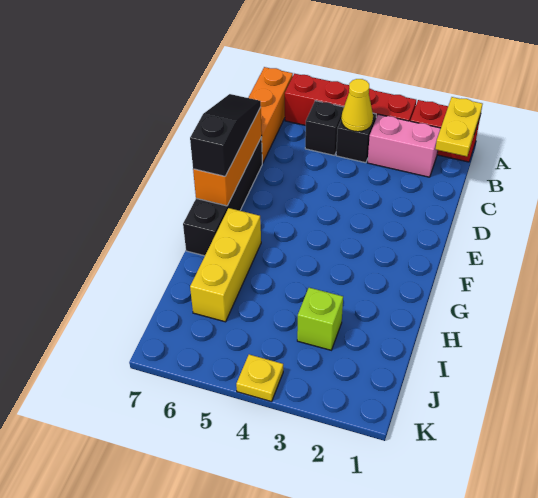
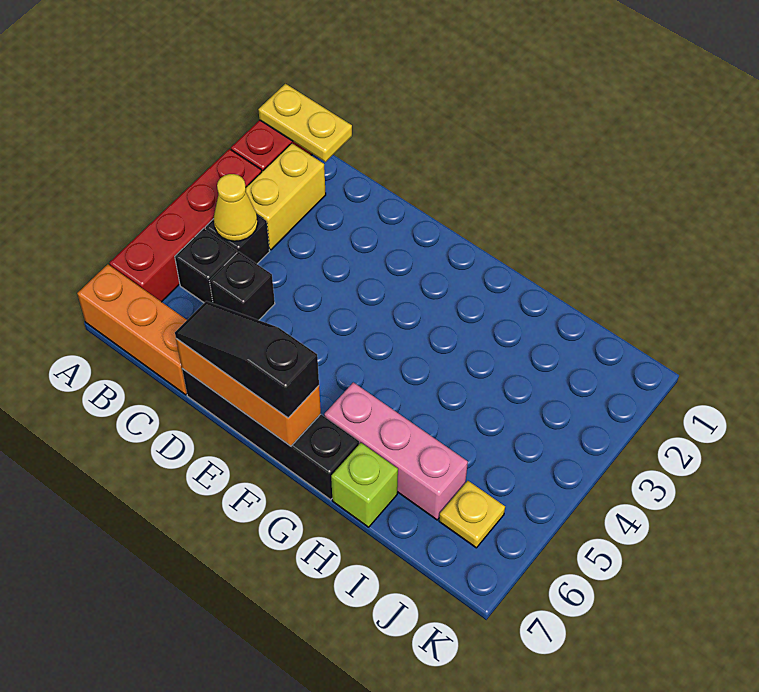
pink brick B2:B3 level 1 -> yellow brick B2:B3 level 1
none -> black brick C5 level 1
yellow brick G6:I6 level 1 -> pink brick G6:I6 level 1
lime brick I3 level 1 -> lime brick H7 level 1
yellow plate K4 level 1 -> yellow plate J6 level 1

